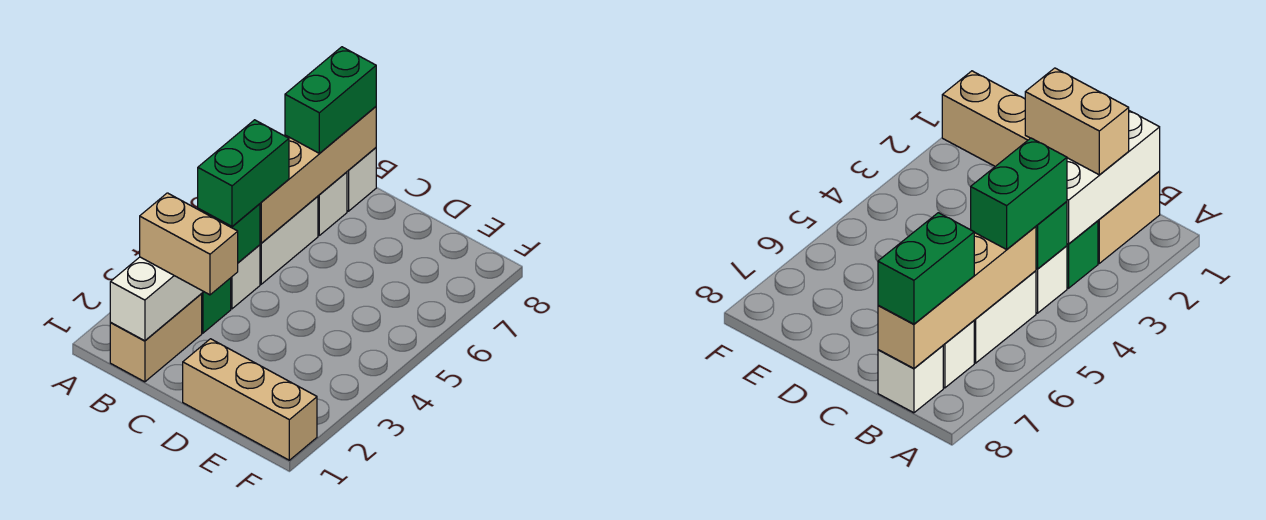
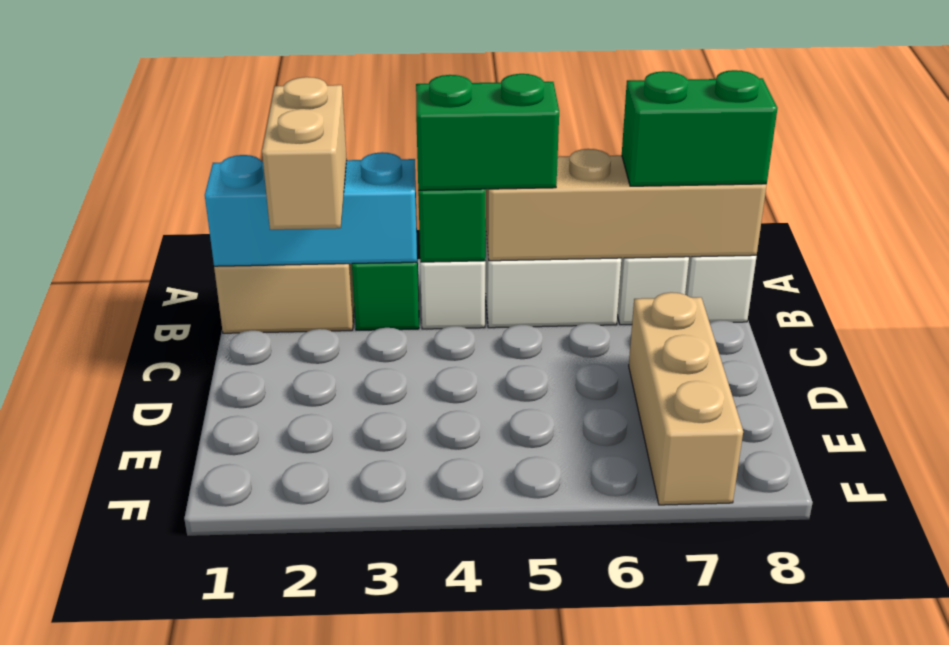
white brick B1:B3 level 2 -> cyan brick B1:B3 level 2
tan brick D1:F1 level 1 -> tan brick D7:F7 level 1

